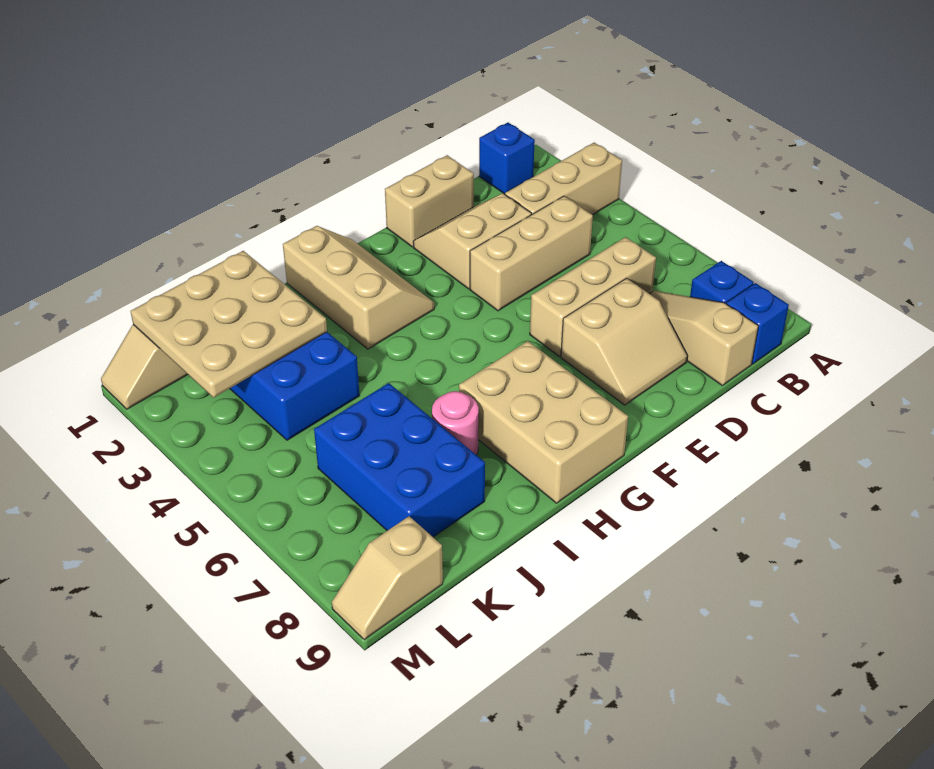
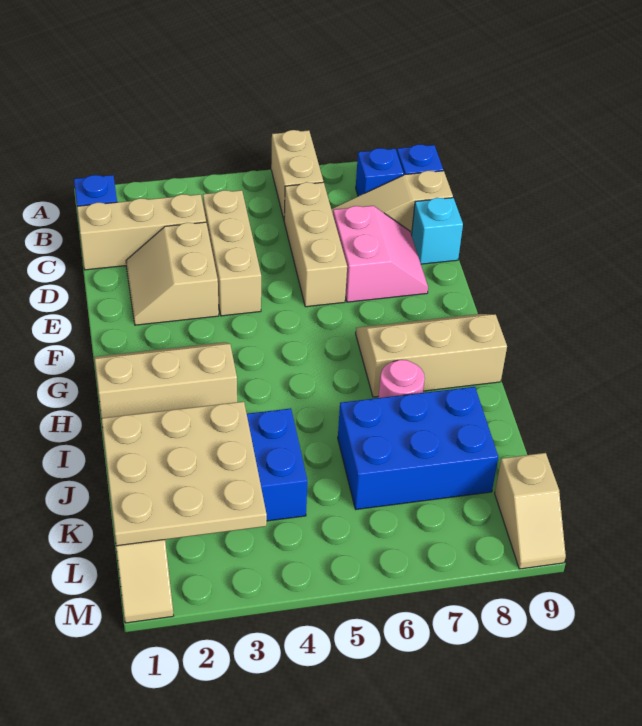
tan brick A3:C3 level 1 -> tan brick C1:C3 level 1
tan brick D1:E1 level 1 -> tan brick A6:B6 level 1
tan slope D7:E8 level 1 top 7 -> pink slope D7:E8 level 1 top 7
none -> cyan brick D9 level 1
tan brick G7:H9 level 1 -> tan slope G7:H9 level 1 top H

